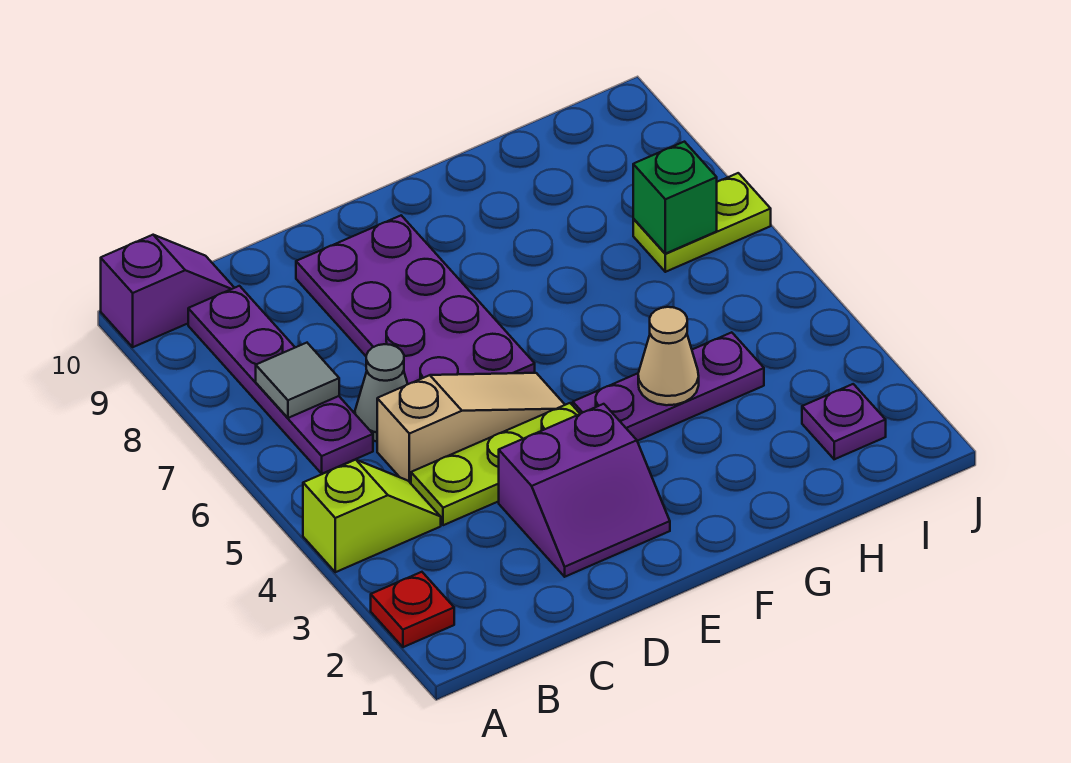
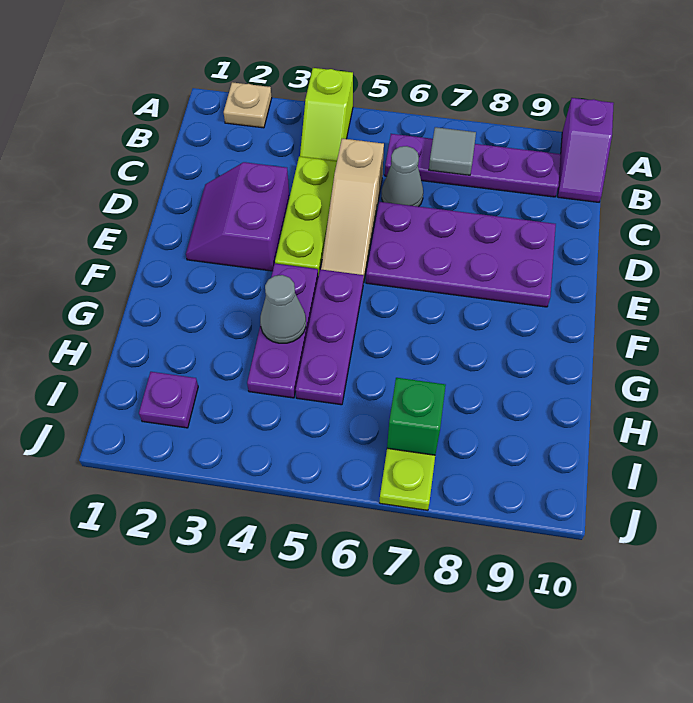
red plate A2 level 1 -> tan plate A2 level 1
none -> purple plate F5:H5 level 1
tan cone G4 level 2 -> grey cone G4 level 2

